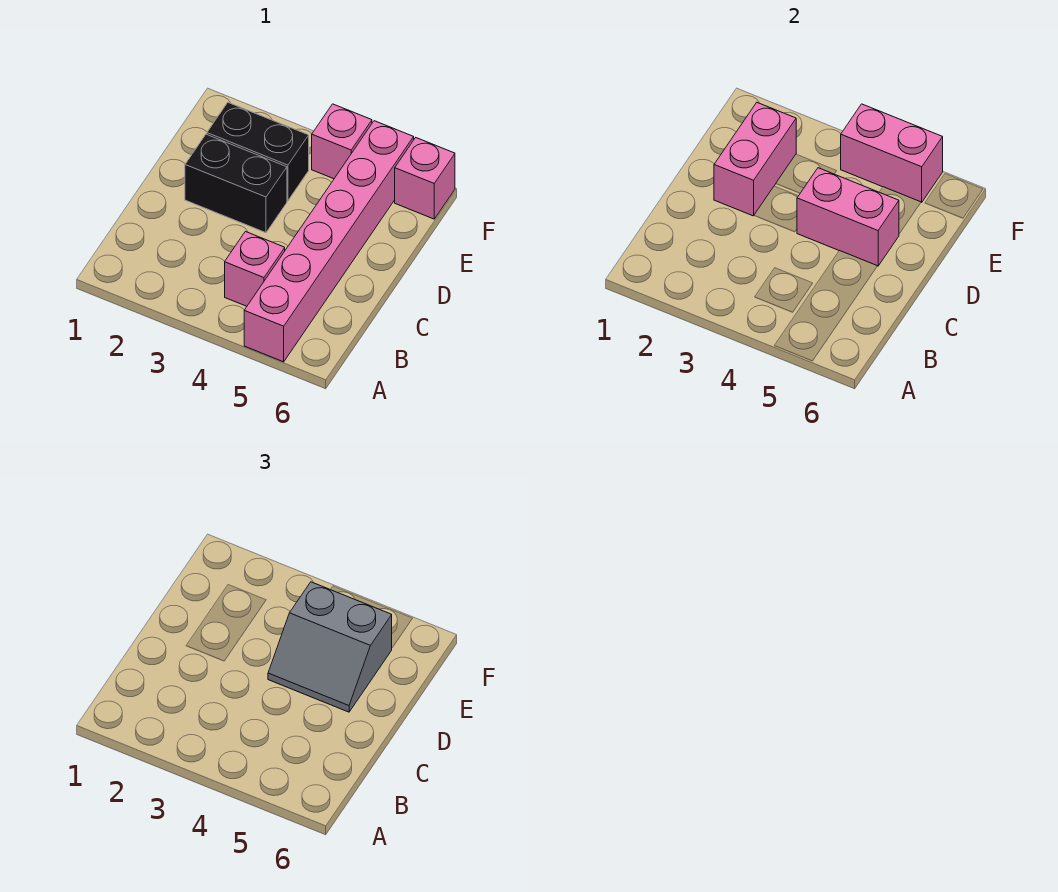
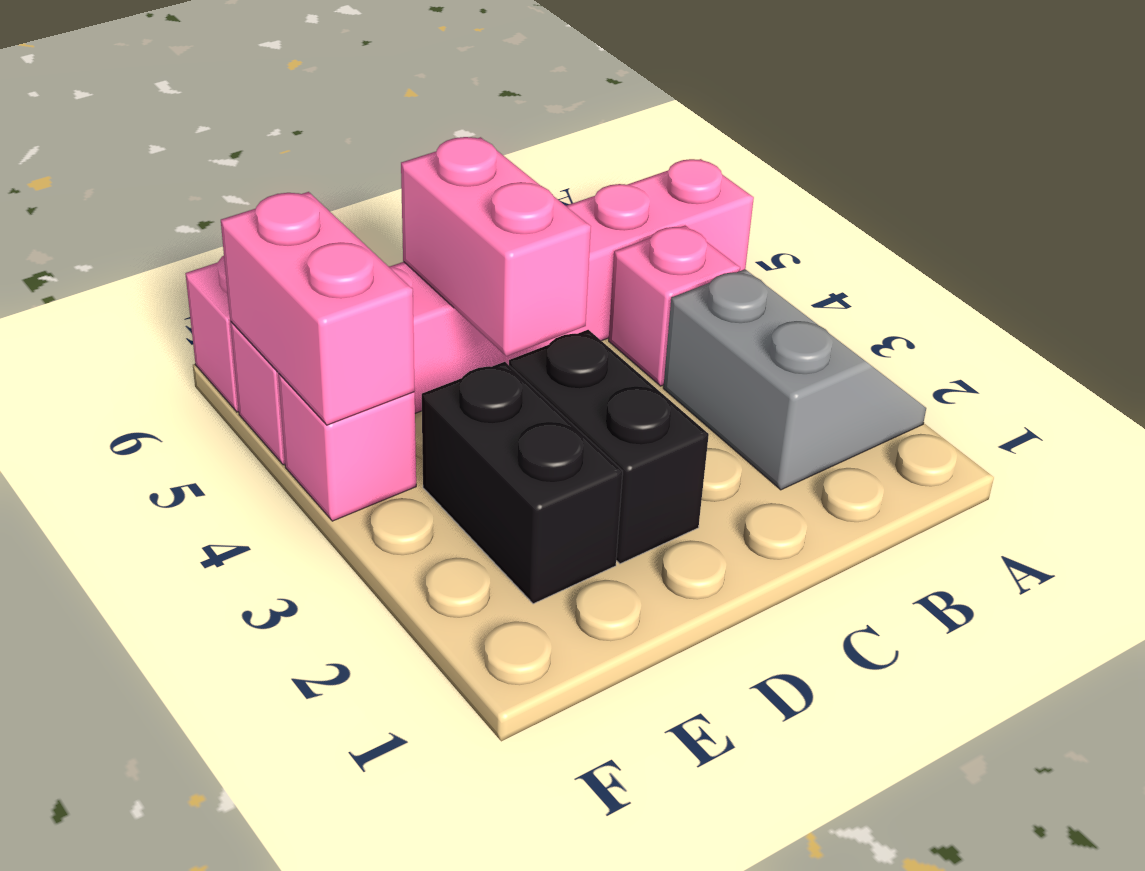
pink brick D2:E2 level 2 -> none
grey slope D4:E5 level 3 top E -> grey slope A2:B3 level 1 top B

